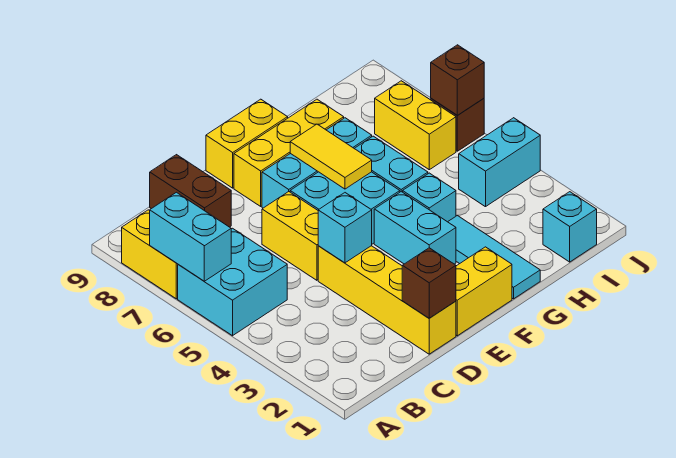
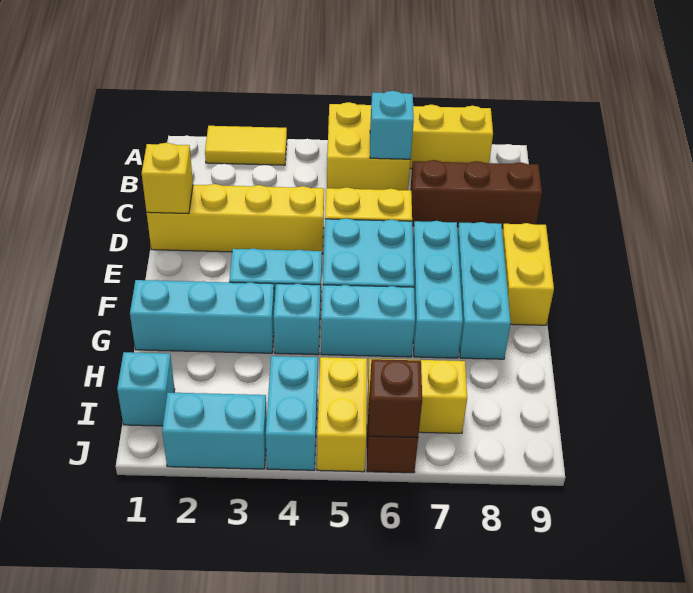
cyan brick A5:B6 level 1 -> yellow brick A5:B6 level 1
cyan brick A6:A7 level 2 -> cyan brick J2:J3 level 1
brown brick C8:C9 level 1 -> brown brick C7:C9 level 1
brown brick D1 level 2 -> yellow brick D1 level 2
cyan brick D4 level 2 -> cyan brick B6 level 2
yellow brick E1:F1 level 1 -> yellow brick I5:J5 level 1
yellow brick E8:G8 level 1 -> cyan brick E8:G8 level 1
yellow tile F6:F7 level 2 -> yellow tile A2:A3 level 1
cyan tile G1:G3 level 1 -> cyan brick G1:G3 level 1

